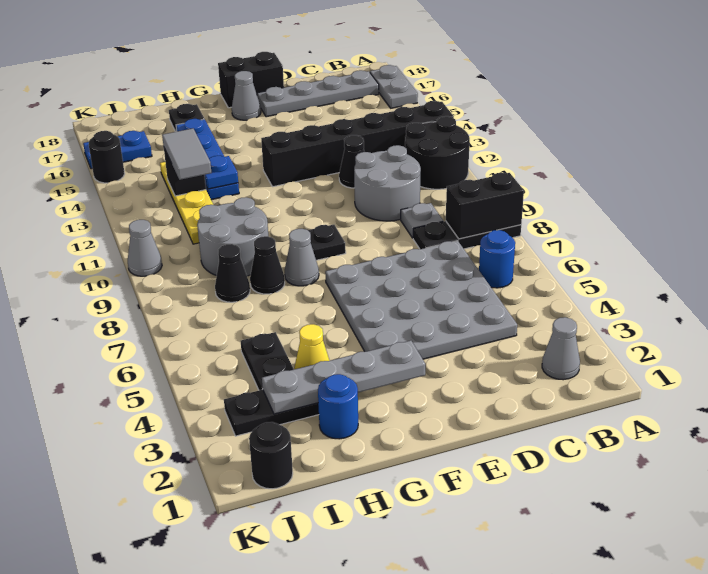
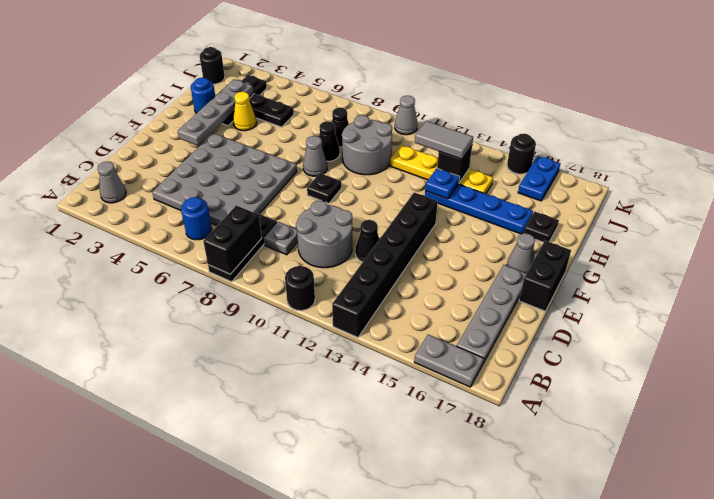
black round brick A11:B12 level 1 -> black round brick A11 level 1

